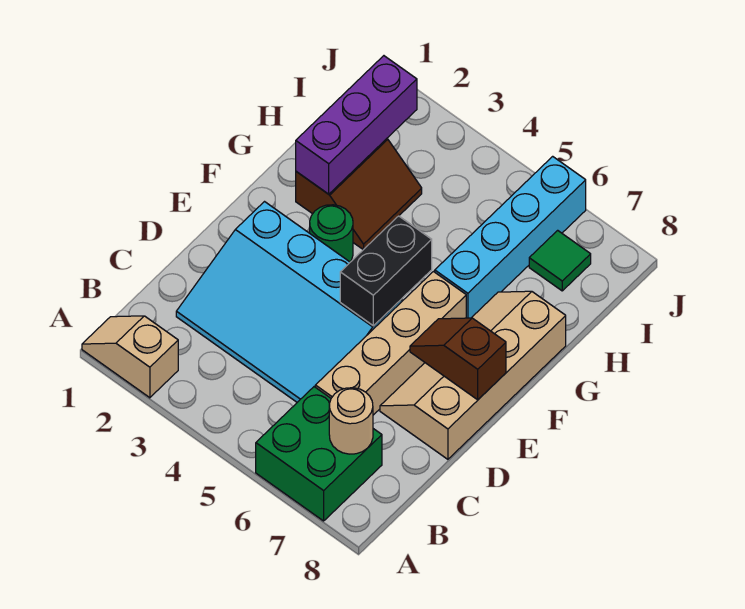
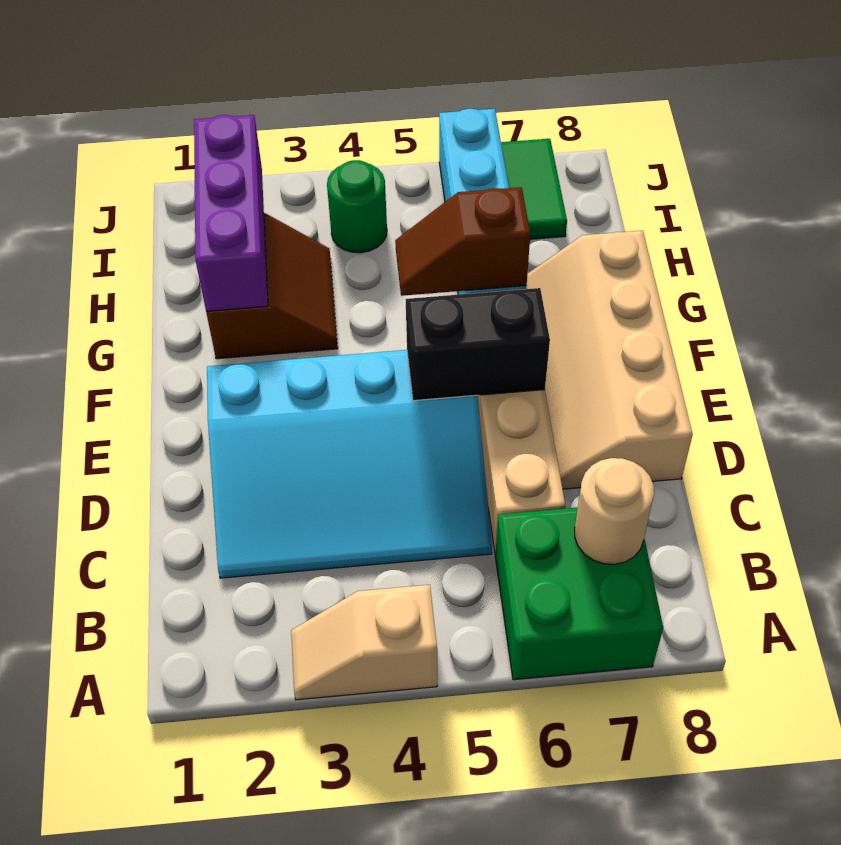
tan slope A1:A2 level 1 top 2 -> tan slope A3:A4 level 1 top 4
black brick E5:F5 level 2 -> black brick E5:E6 level 2
brown slope E7:E8 level 2 top 8 -> brown slope G5:G6 level 2 top 6
green round brick F3 level 1 -> green round brick I4 level 1
green tile I7 level 1 -> green tile I7:J7 level 1

